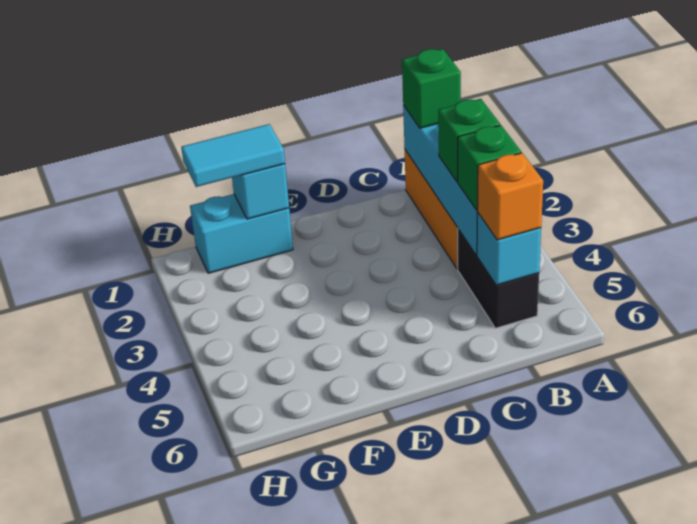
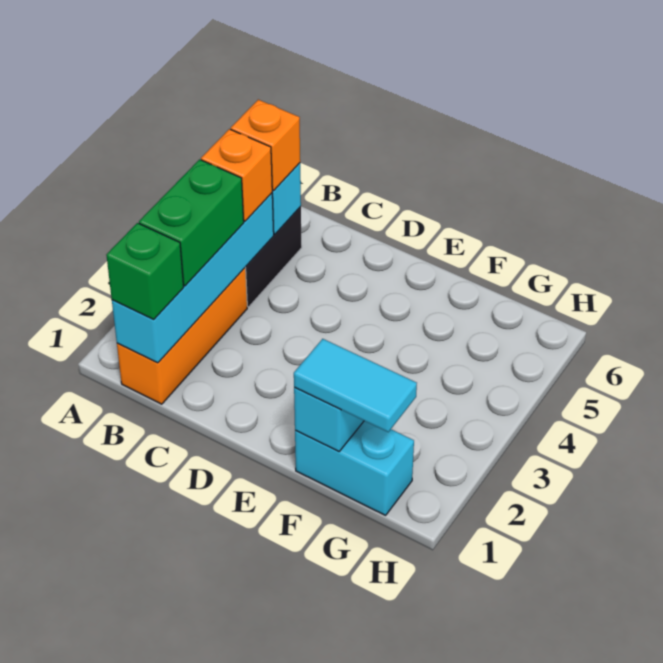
green brick B3 level 3 -> green brick B2:B3 level 3
green brick B4 level 3 -> orange brick B4 level 3

